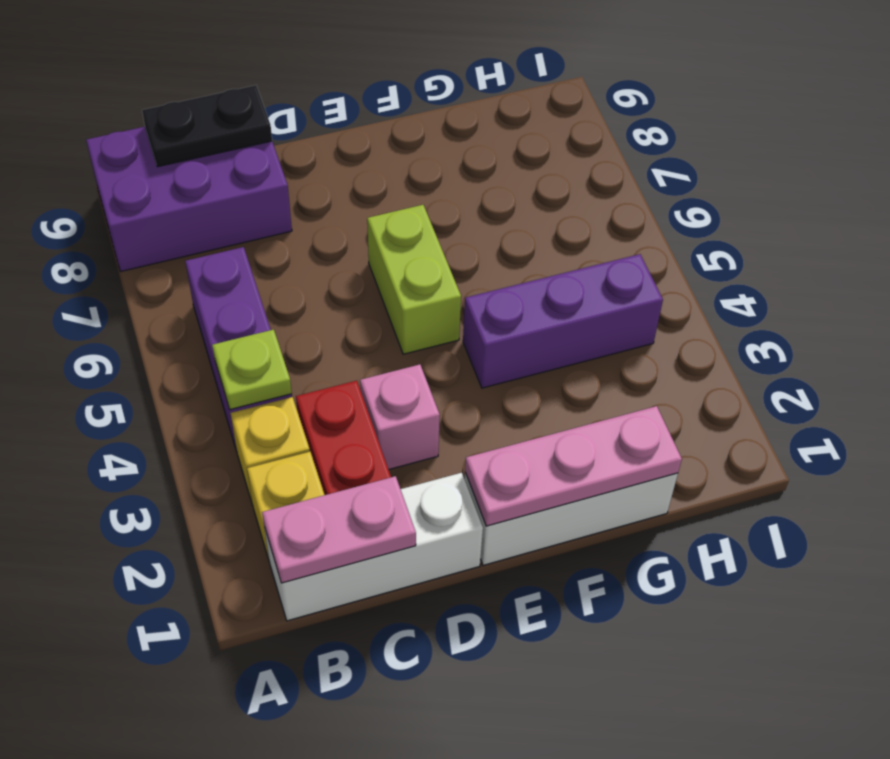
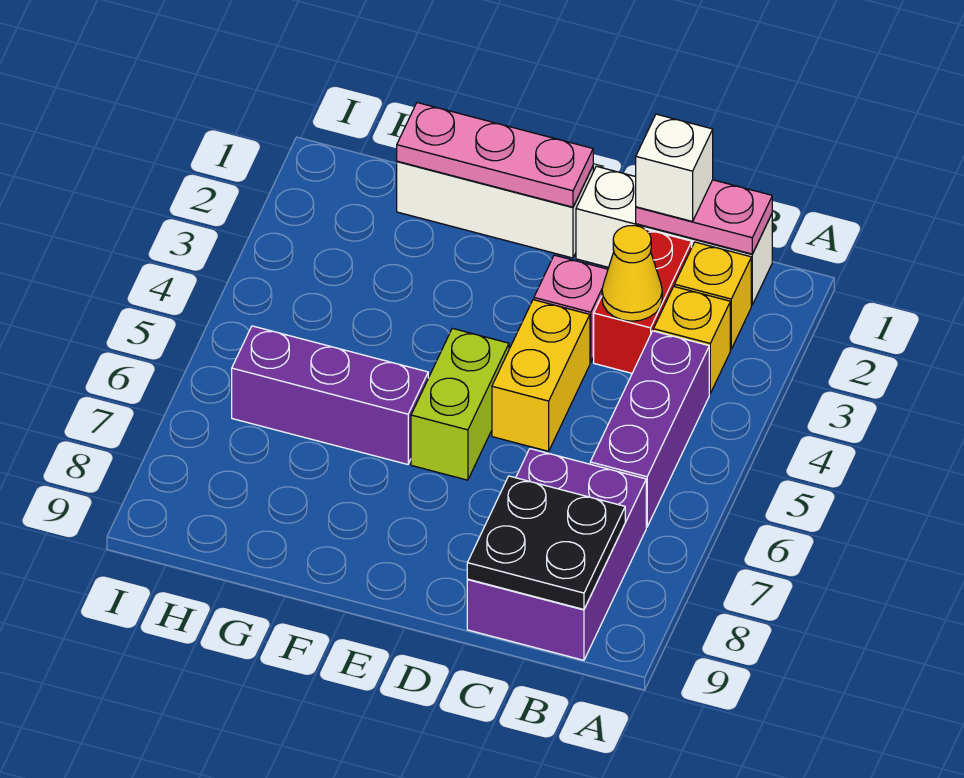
purple brick A8:C9 level 1 -> purple brick B7:C9 level 1
lime plate B4 level 2 -> none
black plate B9:C9 level 2 -> black plate B8:C9 level 2
none -> white brick C1 level 3
none -> yellow cone C3 level 2
none -> yellow brick D4:D5 level 1
purple brick F4:H4 level 1 -> purple brick F6:H6 level 1

